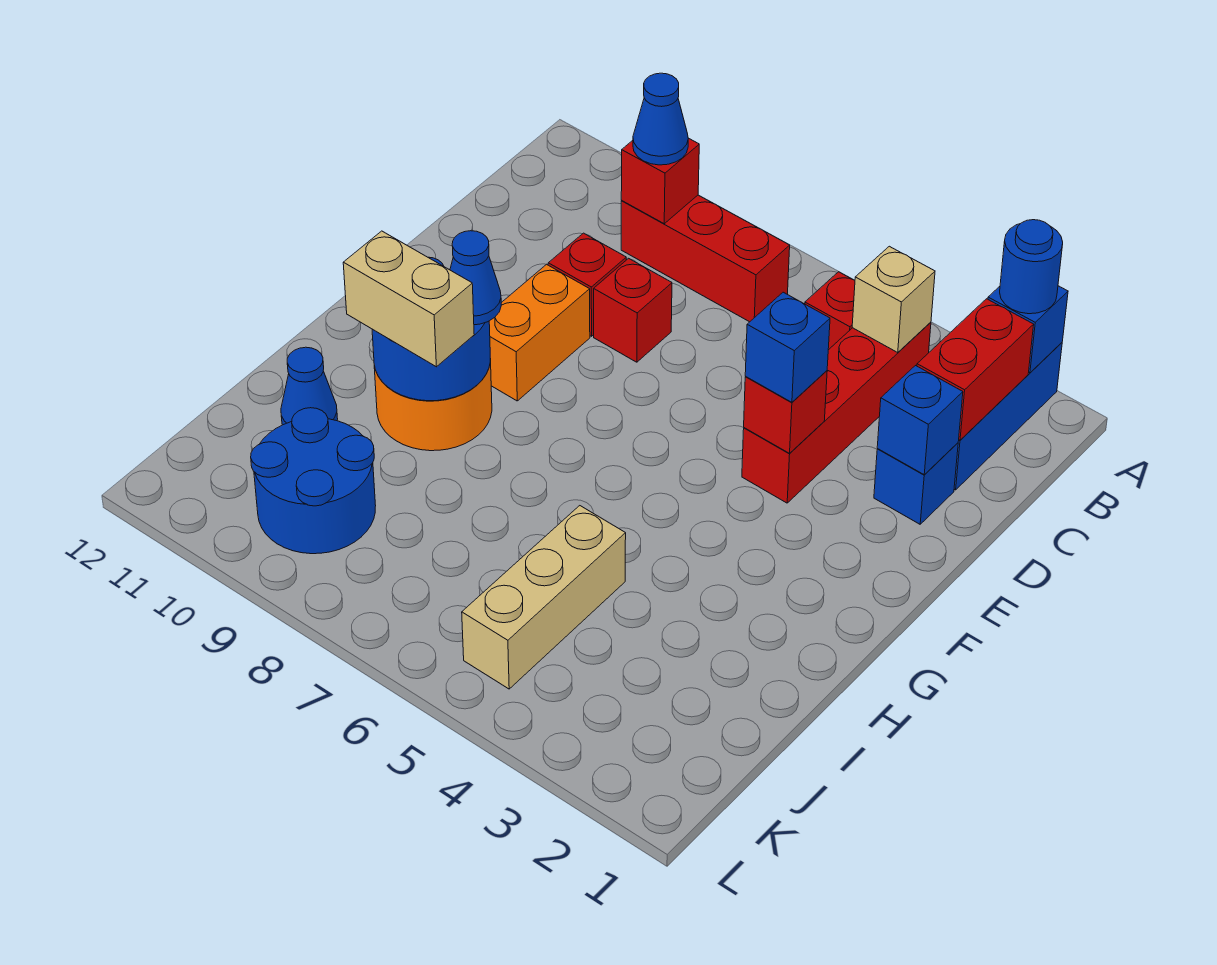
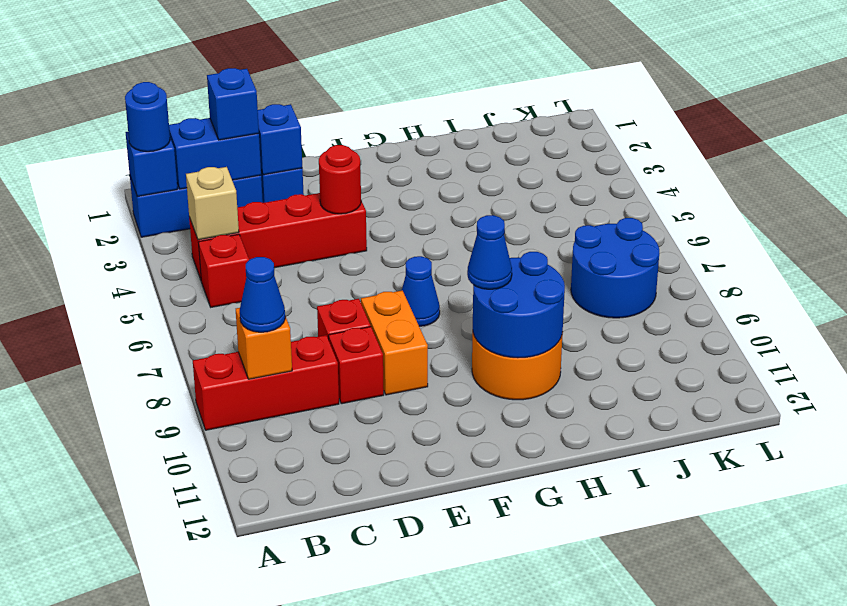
red brick B2:C2 level 2 -> blue brick B2:C2 level 2
red brick B7:B9 level 1 -> red brick A9:C9 level 1
red brick B9 level 2 -> orange brick B9 level 2
red brick E4 level 2 -> red round brick E4 level 2
blue brick E4 level 3 -> blue brick C2 level 3
orange brick E9:F9 level 1 -> orange brick E8:E9 level 1
tan brick H9:H10 level 3 -> none
tan brick I5:K5 level 1 -> none
blue cone I11 level 1 -> blue cone F7 level 1
blue round brick J9:K10 level 1 -> blue round brick J7:K8 level 1

